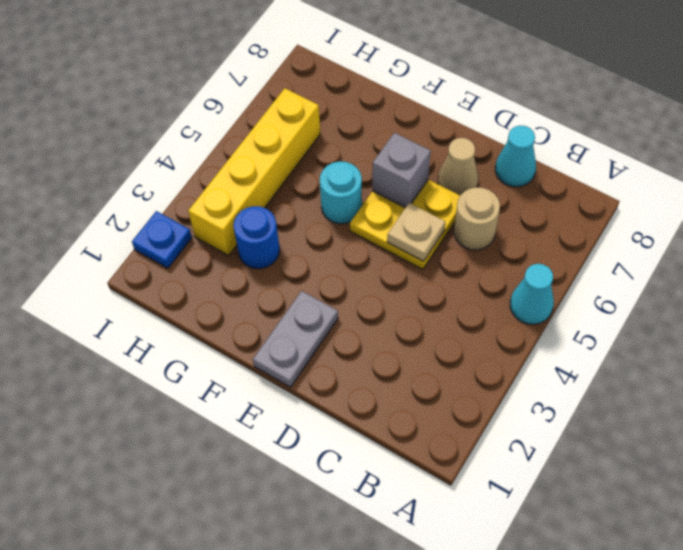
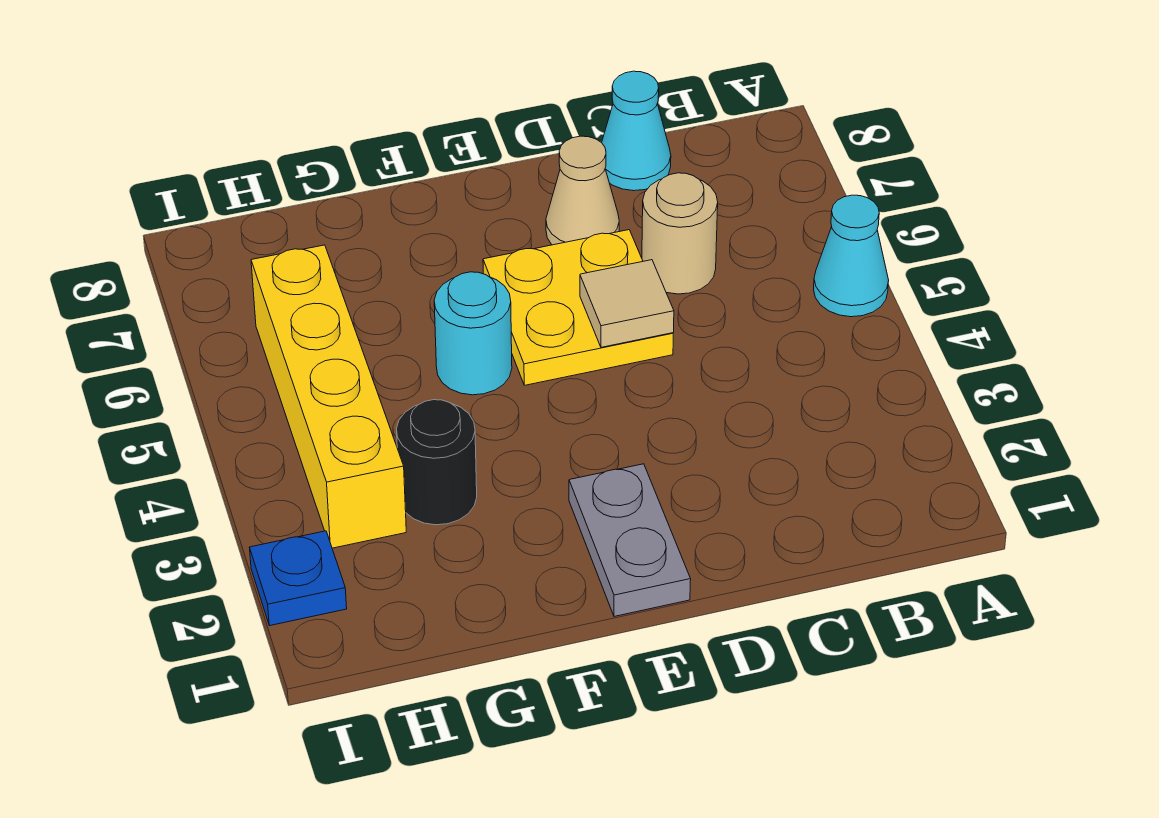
tan plate D5 level 2 -> tan tile D5 level 2
grey brick E6 level 2 -> none
blue round brick G3 level 1 -> black round brick G3 level 1

